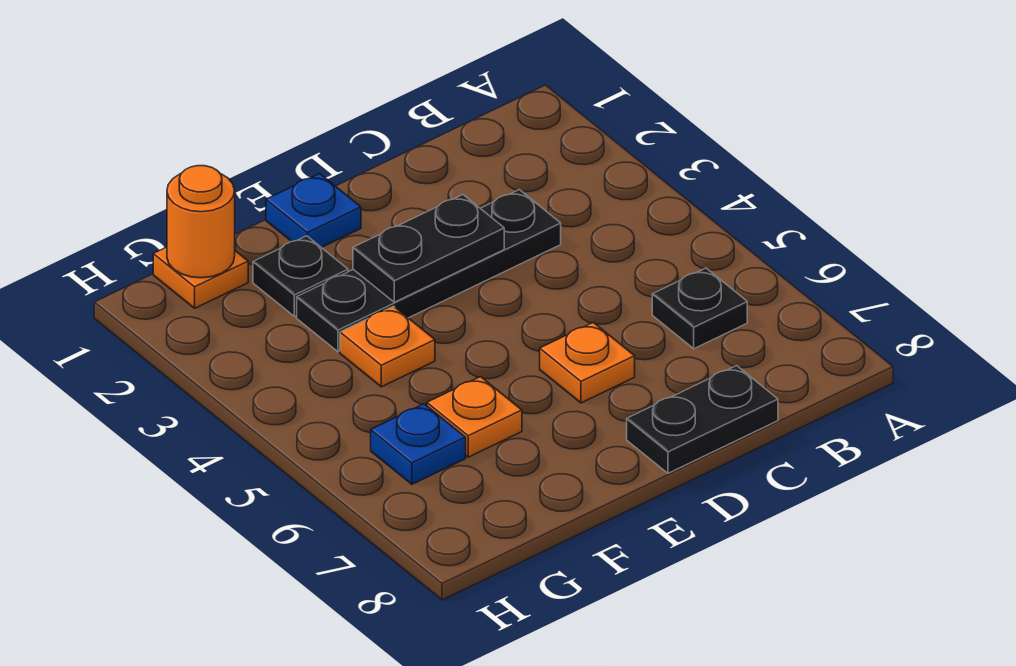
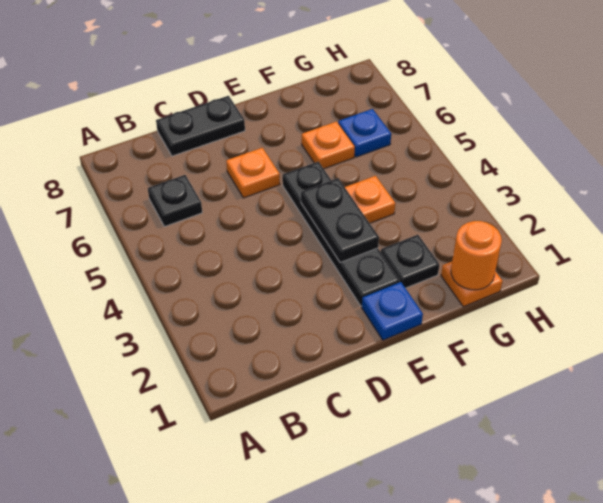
black plate C3:F3 level 1 -> black plate E2:E5 level 1
black plate D3:E3 level 2 -> black plate E3:E4 level 2

